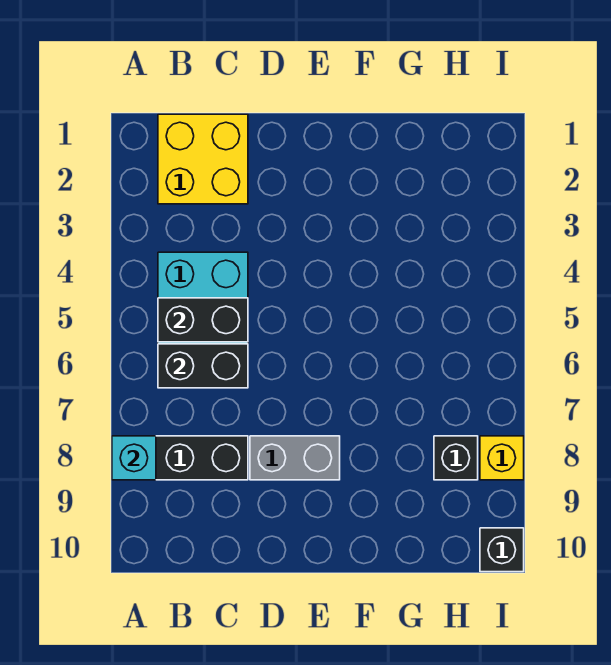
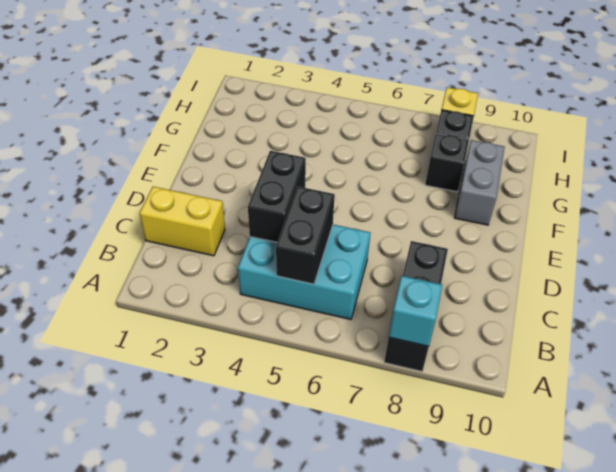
yellow brick B1:C2 level 1 -> yellow brick C1:C2 level 1
black brick B6:C6 level 2 -> black brick C4:D4 level 2
grey brick D8:E8 level 1 -> grey brick F9:G9 level 1
black brick I10 level 1 -> black brick G8 level 1

